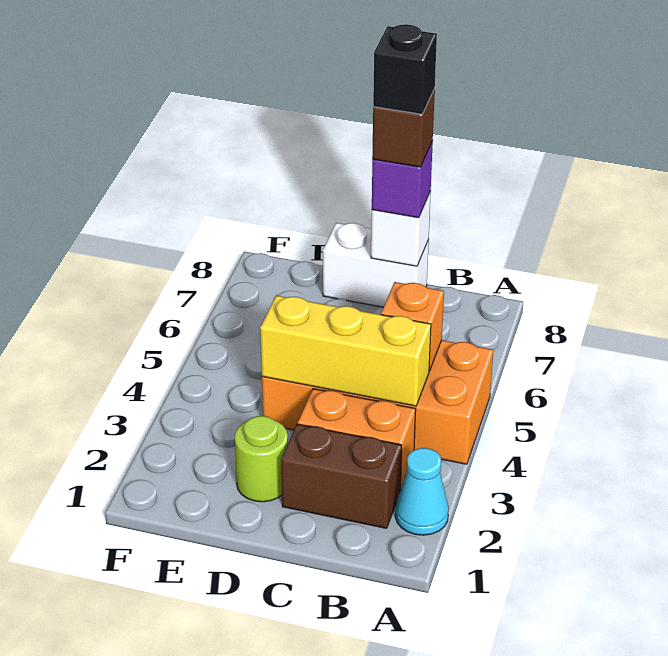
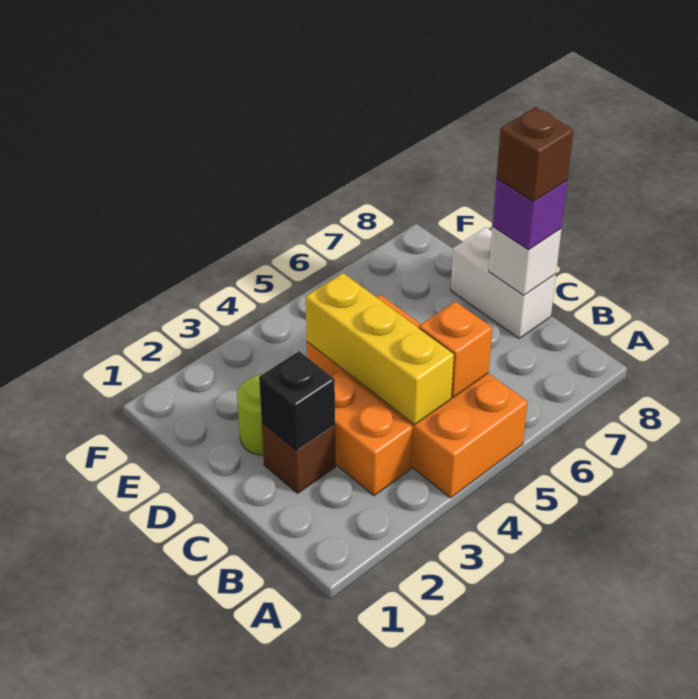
cyan cone A2 level 1 -> none
brown brick B2:C2 level 1 -> brown brick C2 level 1
black brick C8 level 5 -> black brick C2 level 2

